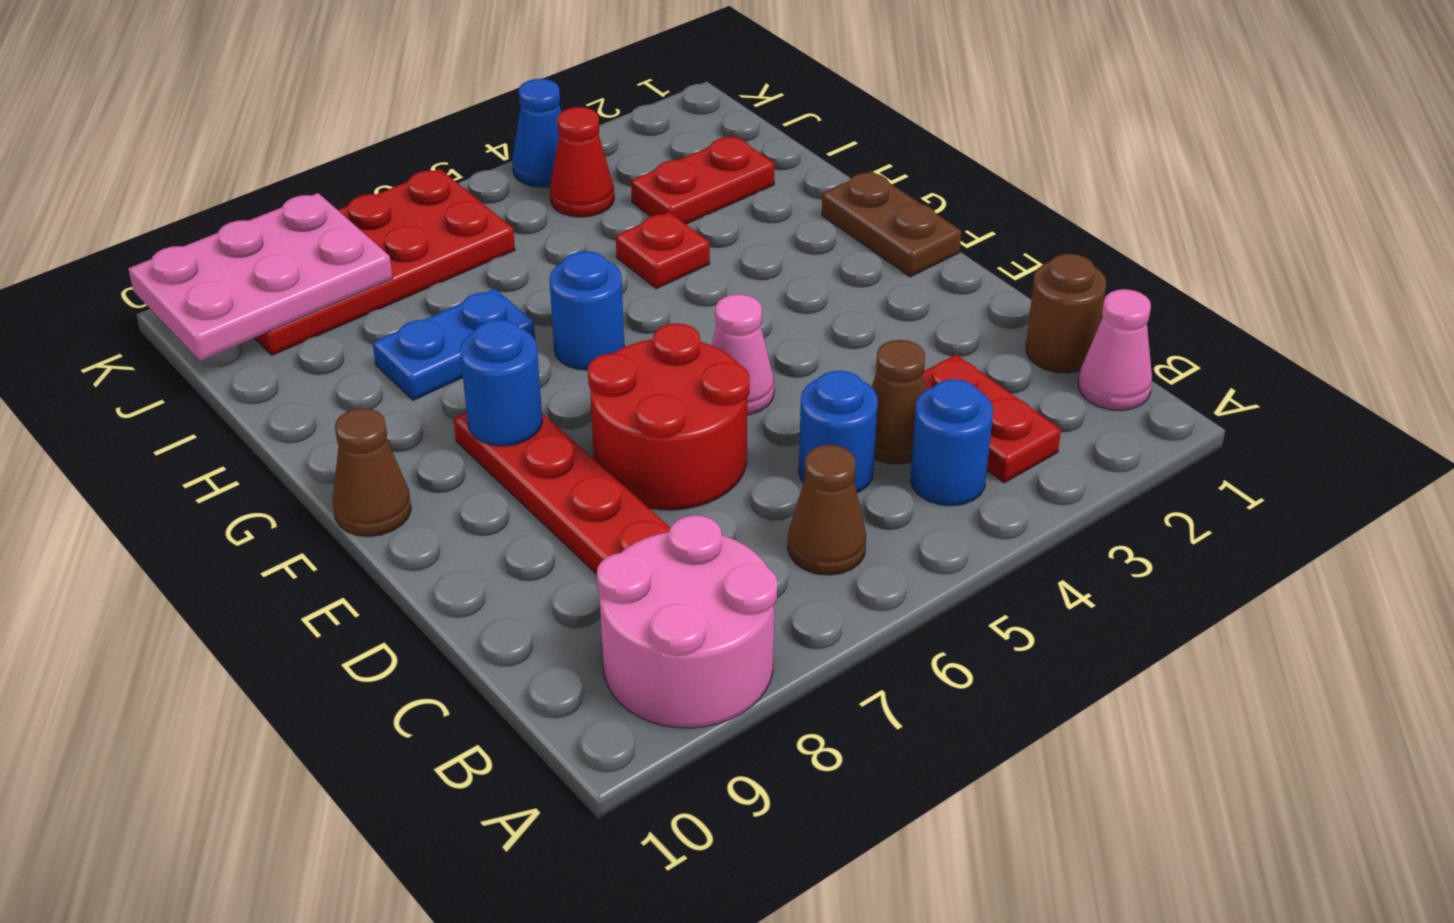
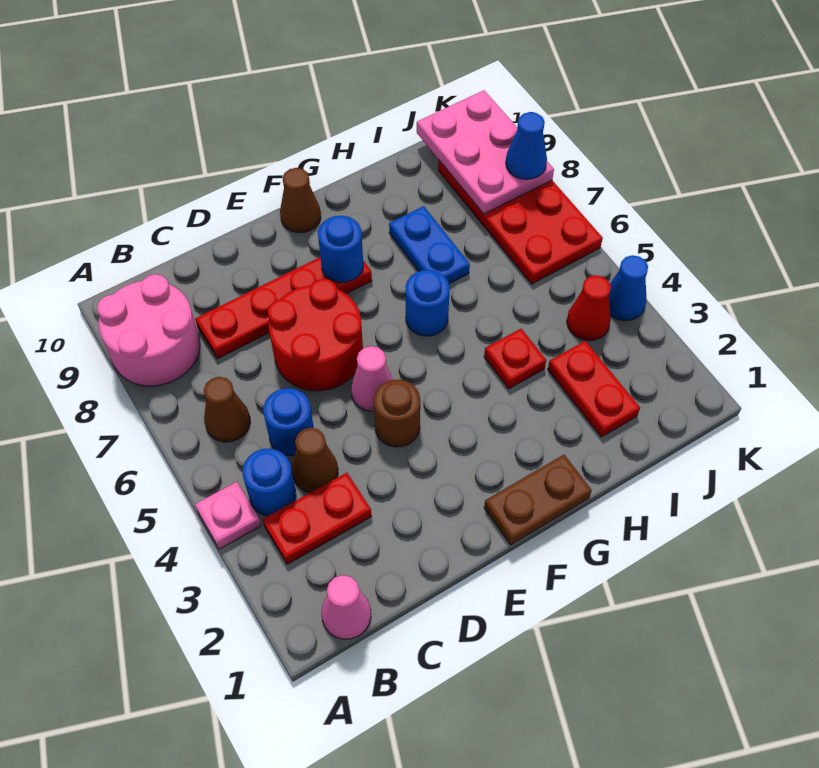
none -> pink plate A4 level 1
brown round brick C1 level 1 -> brown round brick E4 level 1
none -> blue cone K8 level 3

